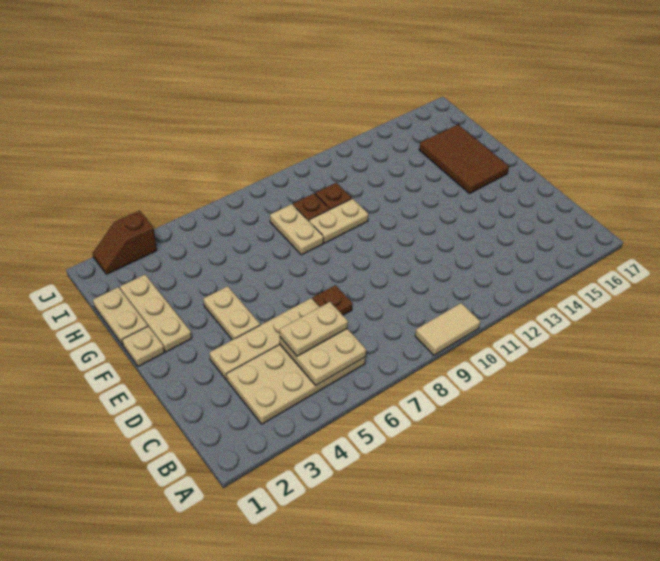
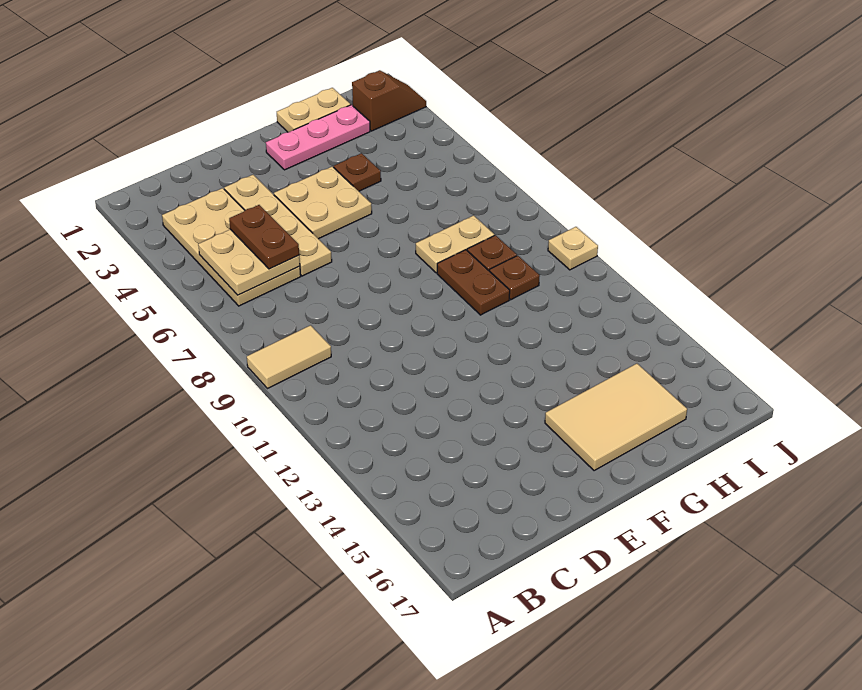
tan tile A9:A10 level 1 -> tan tile A9:B9 level 1
tan plate C5:C6 level 3 -> brown plate C5:C6 level 3
brown plate D7 level 1 -> brown plate G4 level 1
tan plate E4:F4 level 1 -> tan plate E4:F5 level 1
tan plate F1 level 1 -> tan plate J10 level 1
tan plate F2:H2 level 1 -> pink plate F2:H2 level 1
brown tile F15:H16 level 1 -> tan tile F15:H16 level 1
tan plate G9:G10 level 1 -> brown plate G9:G10 level 1
brown slope J2:J3 level 1 top 3 -> brown slope I2:J2 level 1 top I

